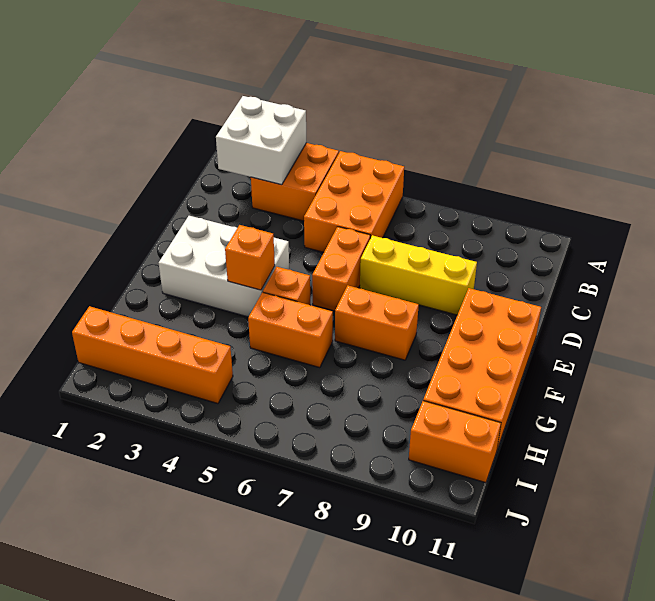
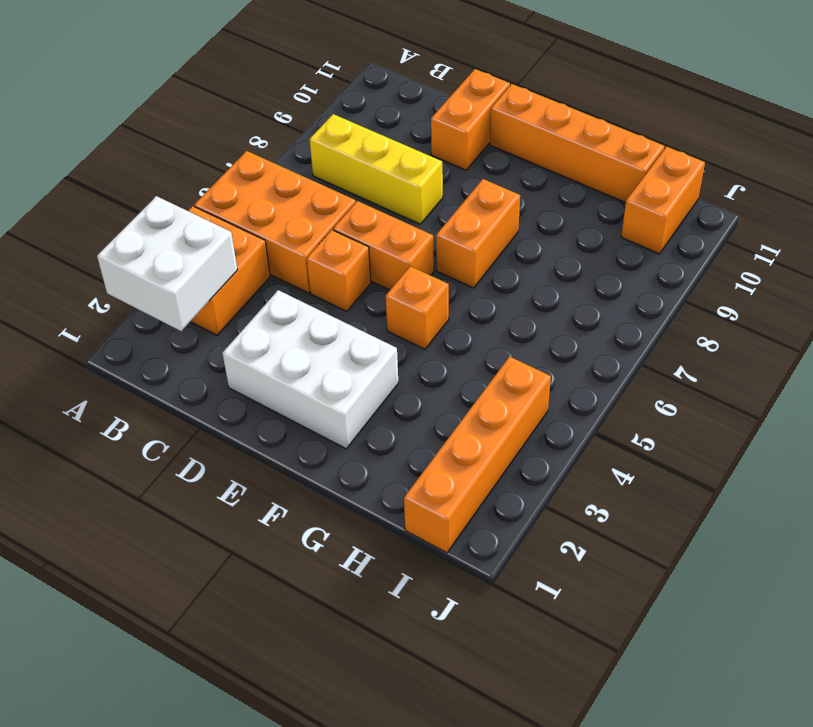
yellow brick D7:D9 level 1 -> yellow brick B8:D8 level 1
white brick E2:F4 level 1 -> white brick D2:F3 level 1
orange brick E10:H11 level 1 -> orange brick E11:H11 level 1
orange brick F4 level 2 -> orange brick D5 level 1
orange brick G5:G6 level 1 -> orange brick D10:D11 level 1

